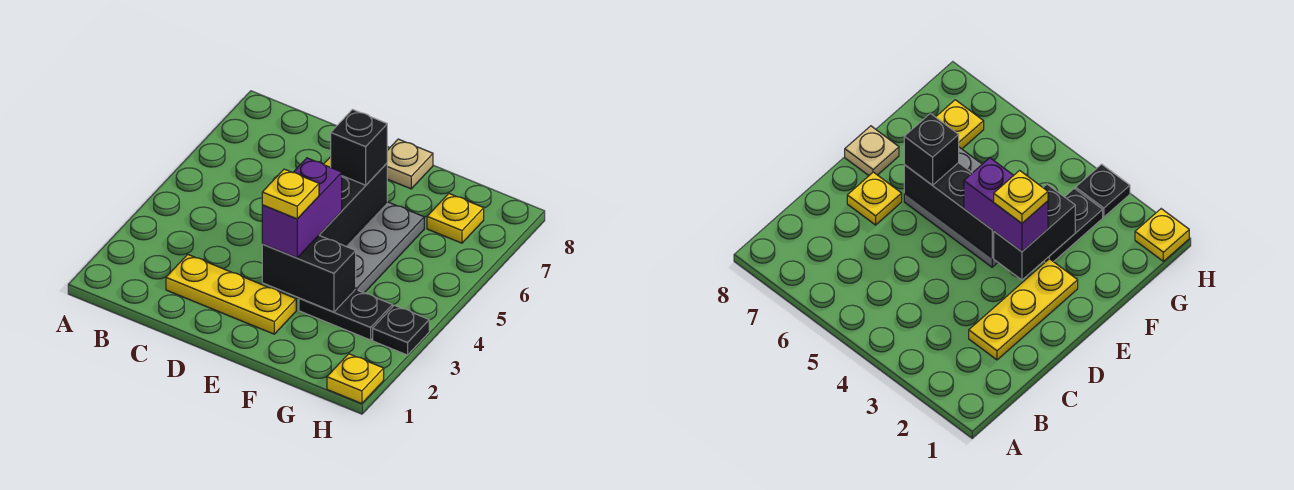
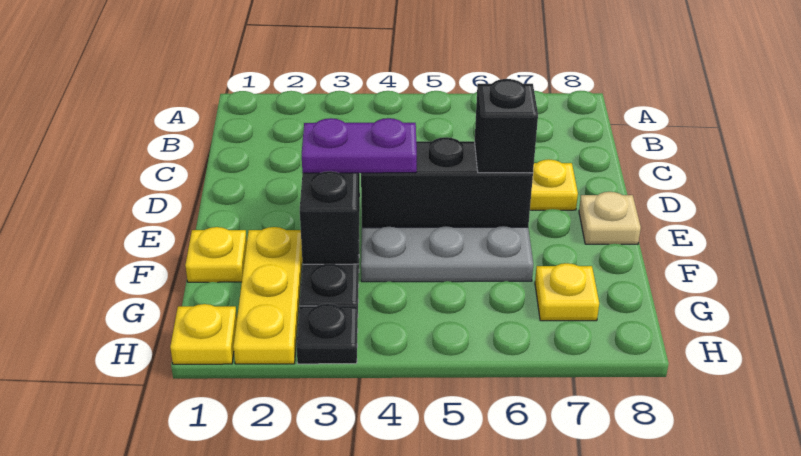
yellow plate C2:E2 level 1 -> yellow plate F2:H2 level 1
purple brick E3:E4 level 3 -> purple plate E3:E4 level 3
yellow plate E3 level 4 -> yellow plate F1 level 1

